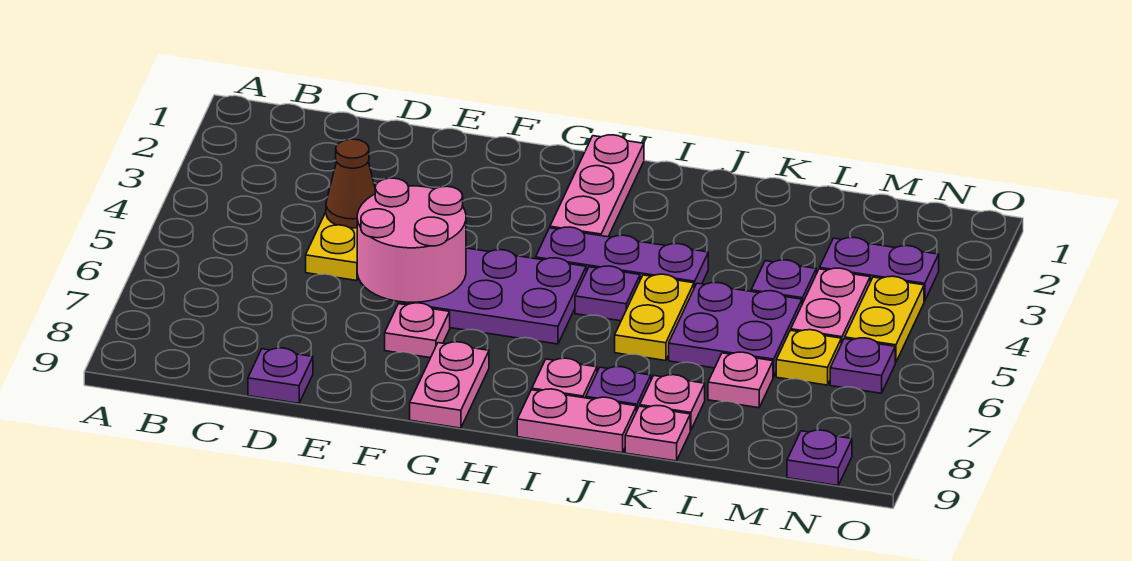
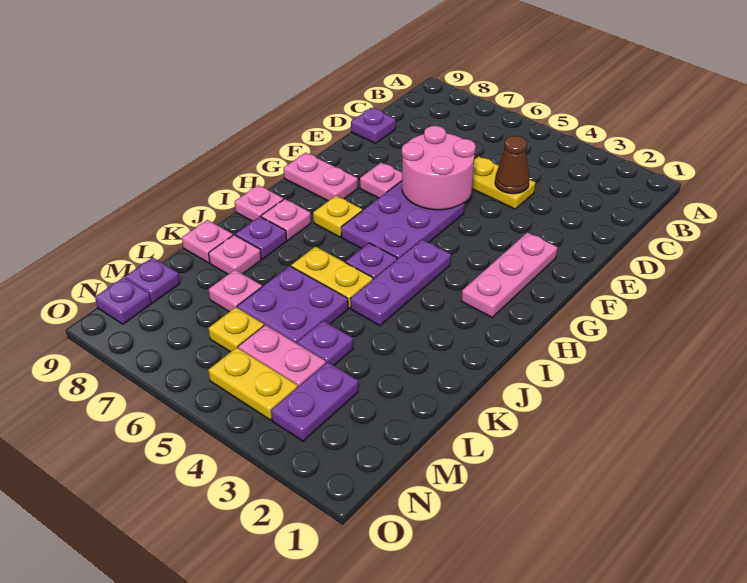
pink plate H1:H3 level 1 -> pink plate F2:H2 level 1
none -> yellow plate H7 level 1
pink plate I9:J9 level 1 -> pink plate I9 level 1
purple plate N6 level 1 -> purple plate M9 level 1

